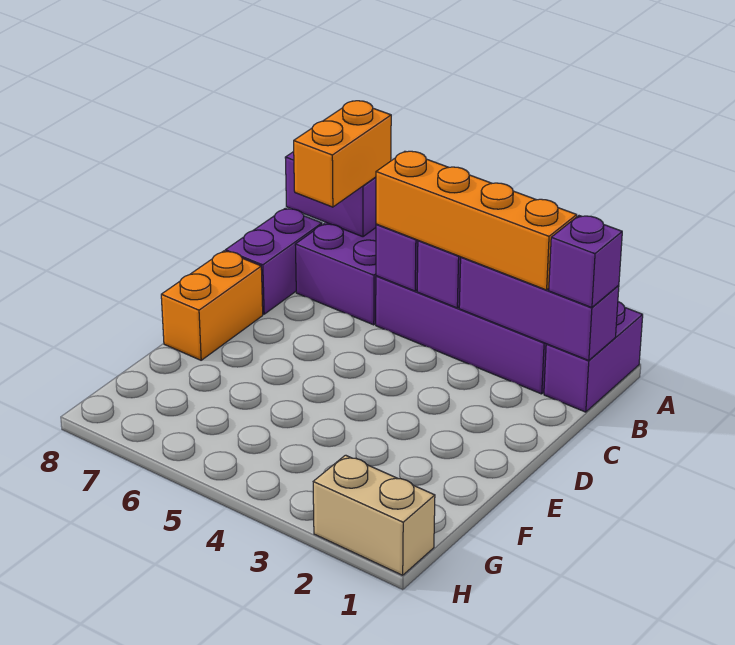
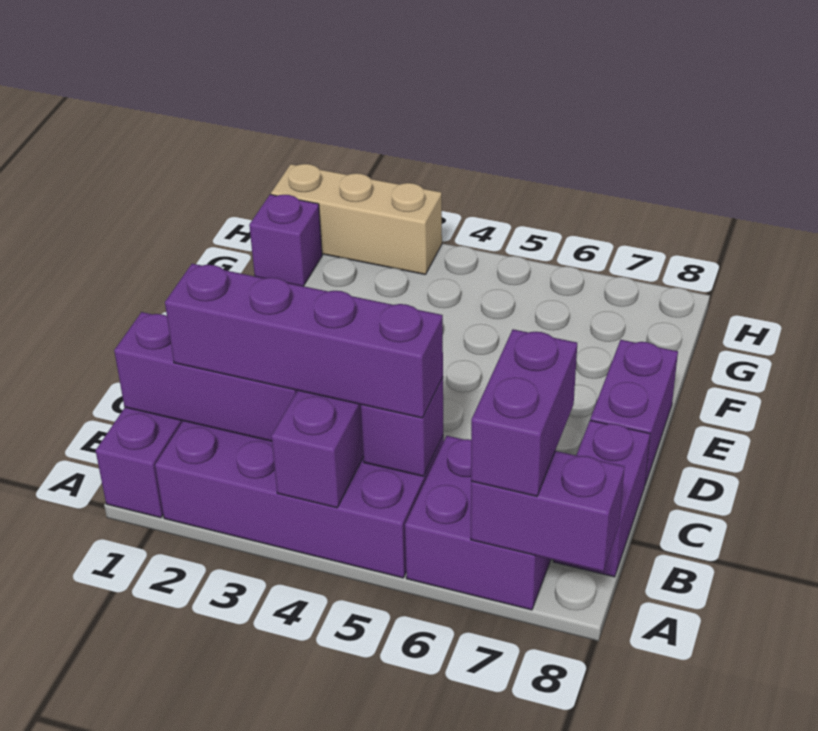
orange brick A7:B7 level 3 -> purple brick A7:B7 level 3
purple brick B1 level 3 -> purple brick G1 level 1
orange brick B2:B5 level 3 -> purple brick B2:B5 level 3
orange brick D8:E8 level 1 -> purple brick D8:E8 level 1
tan brick H1:H2 level 1 -> tan brick H1:H3 level 1

